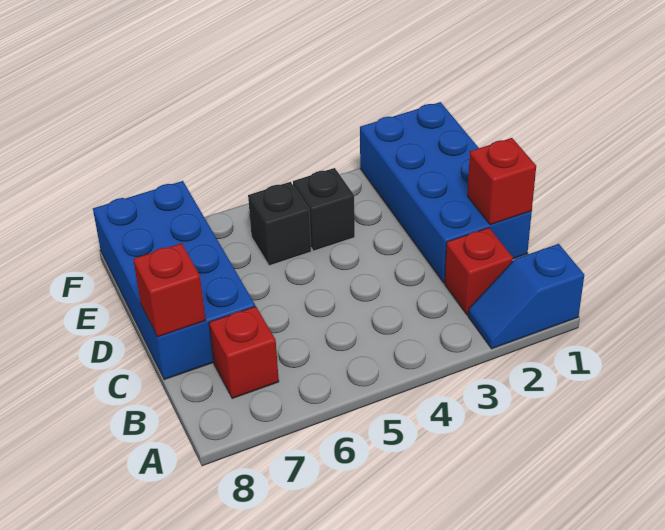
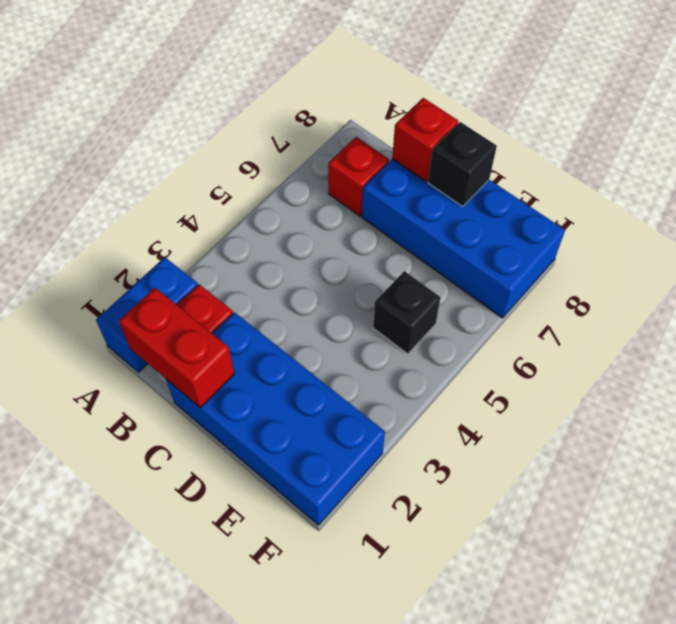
blue slope A1:A2 level 1 top 1 -> blue brick A1:A2 level 1
red brick C1 level 2 -> red brick B1:C1 level 2
black brick E4 level 1 -> black brick D8 level 2

